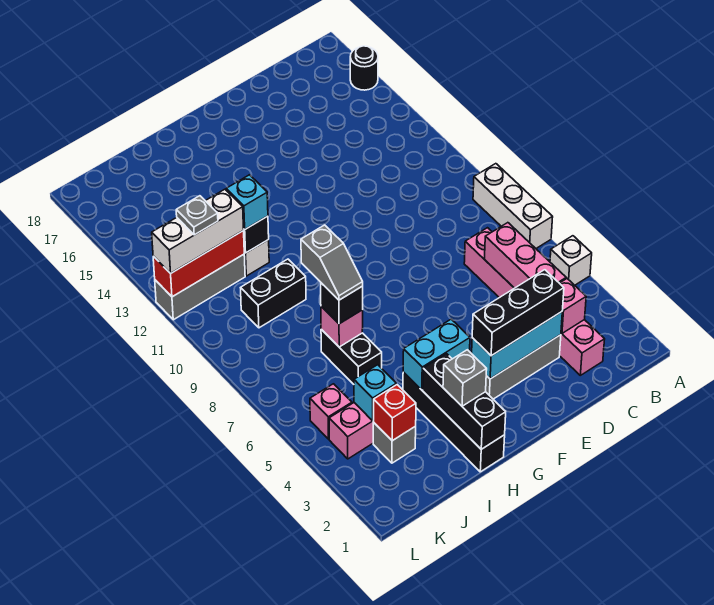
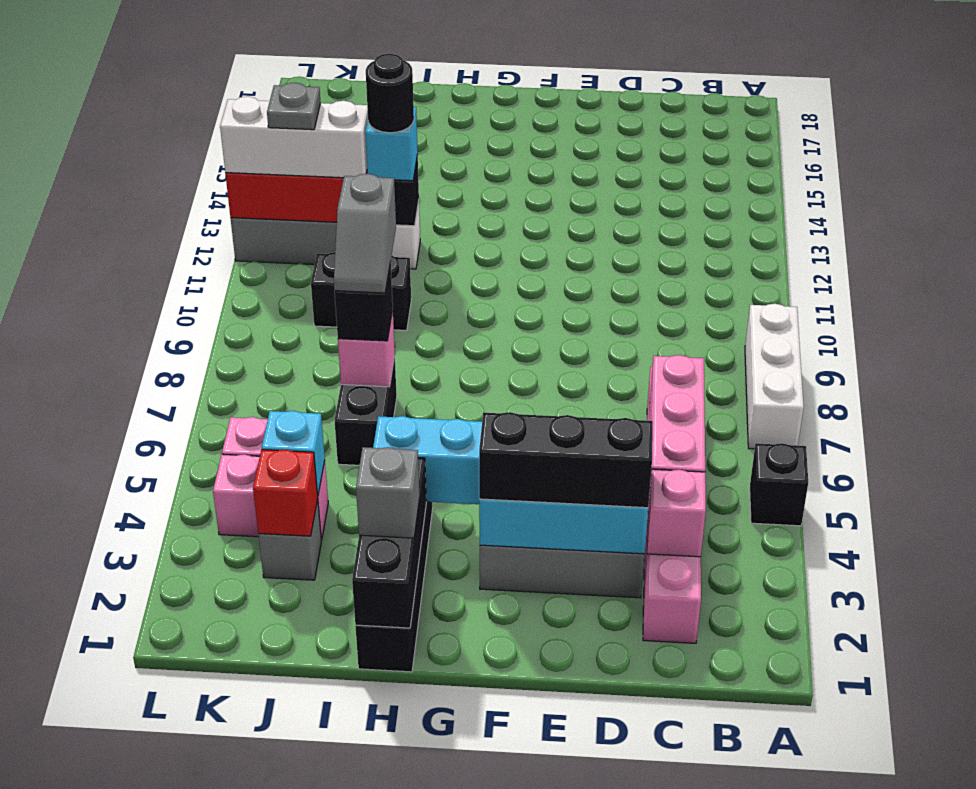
white brick A5 level 1 -> black brick A5 level 1
black round brick A16 level 1 -> black round brick I12 level 4

